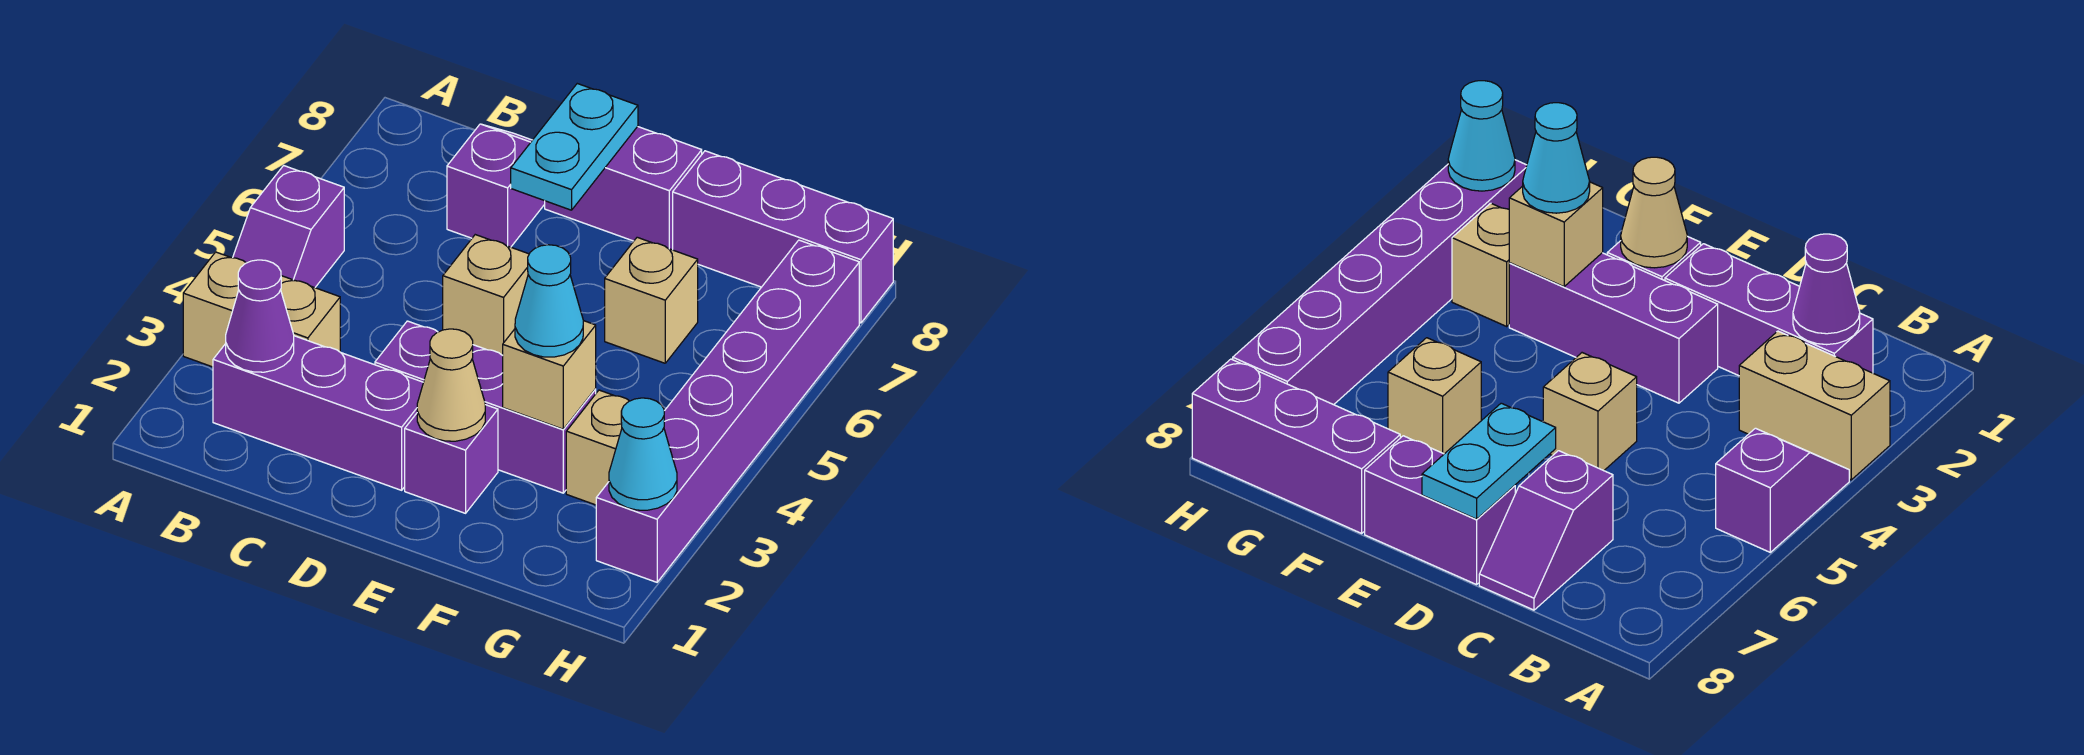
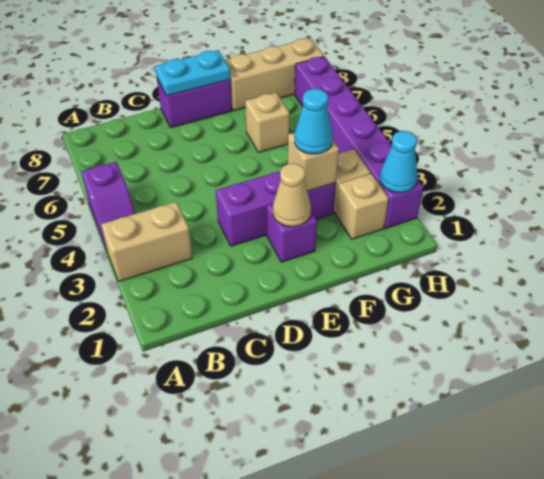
purple brick B2:D2 level 1 -> none
purple cone B2 level 2 -> none
purple slope C7:C8 level 1 top 7 -> none
tan brick D5 level 1 -> tan brick G2 level 1
cyan plate D7:D8 level 2 -> cyan plate D8:E8 level 2
purple brick F8:H8 level 1 -> tan brick F8:H8 level 1

